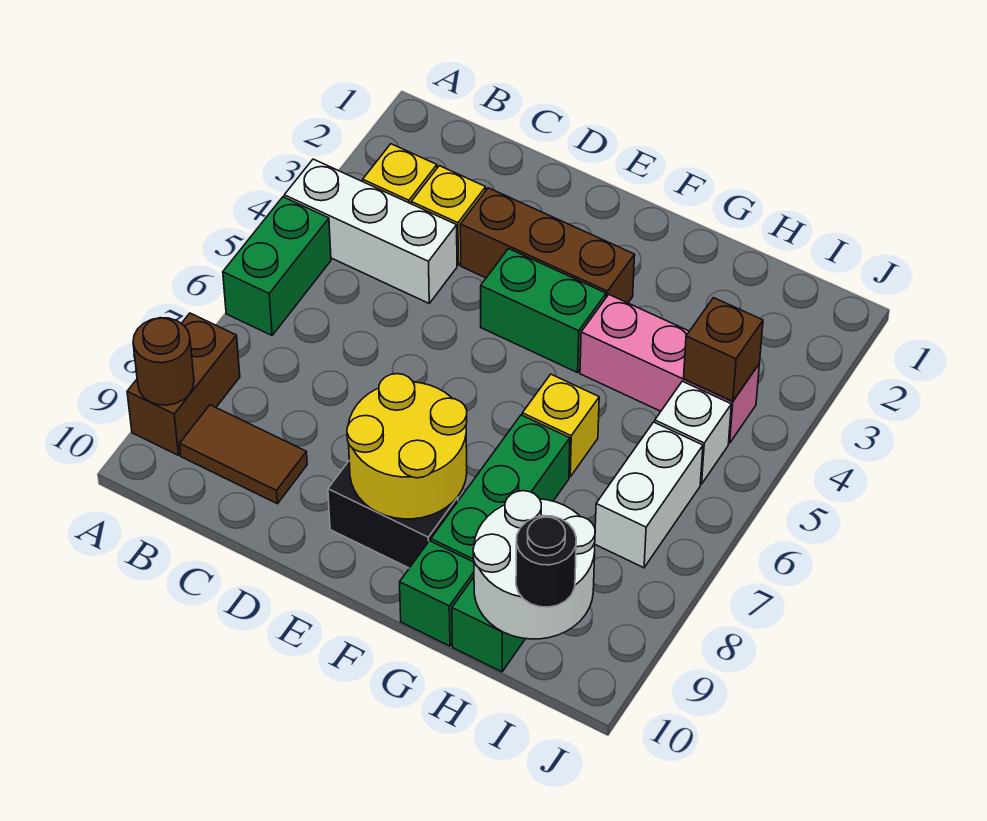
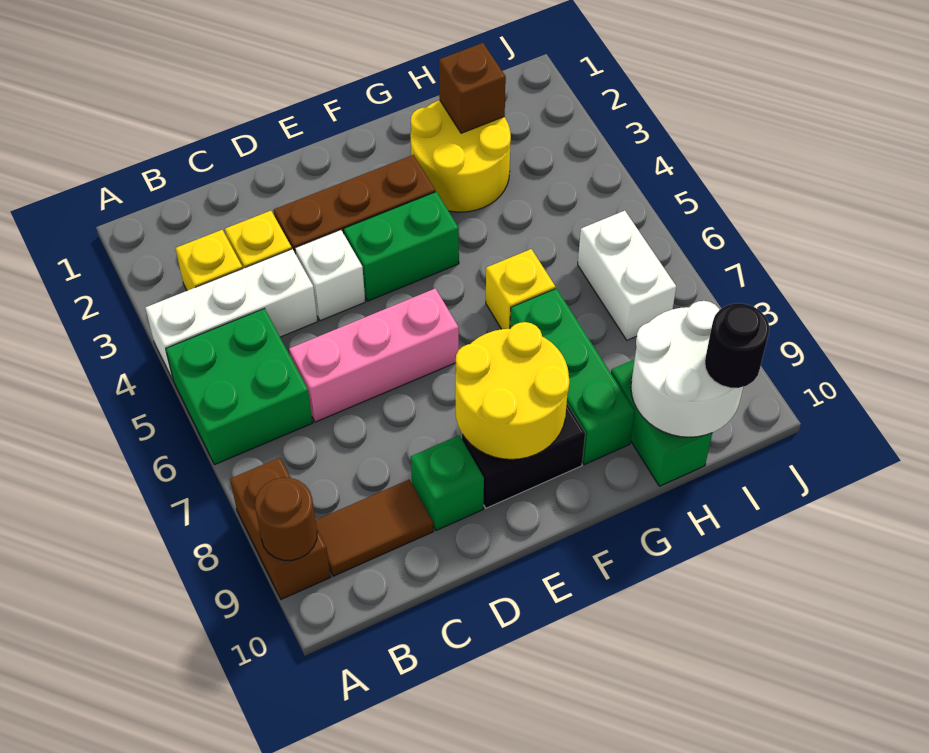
green brick A5:A6 level 1 -> green brick A5:B6 level 1
none -> yellow round brick G2:H3 level 1
pink brick G4:I4 level 1 -> pink brick C6:E6 level 1
green brick G10 level 1 -> green brick D9 level 1
brown brick I4 level 2 -> brown brick H2 level 2
white brick I5 level 1 -> white brick D4 level 1

